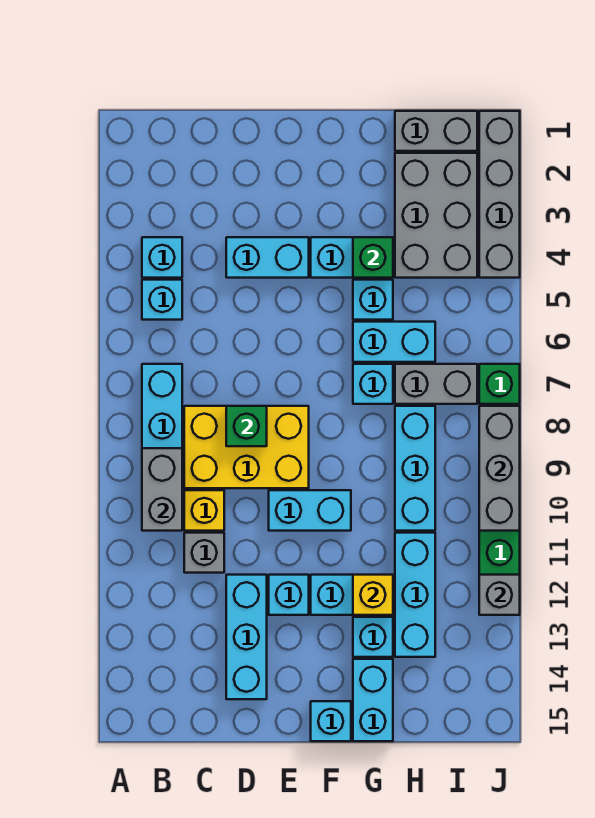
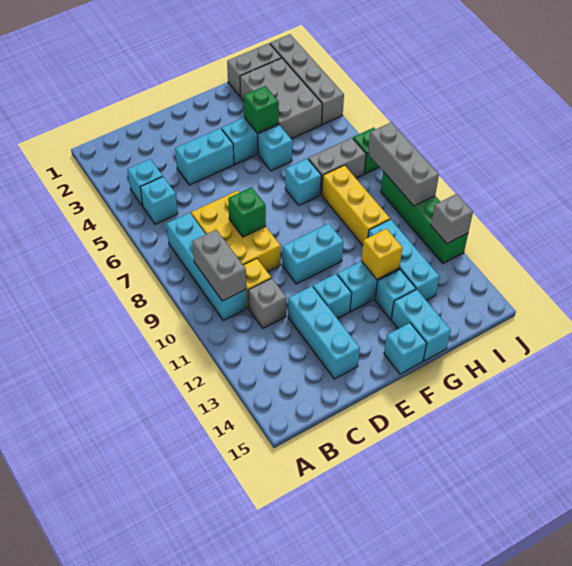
yellow brick C8:E9 level 1 -> yellow brick C7:D9 level 1
cyan brick G6:H6 level 1 -> none
cyan brick H8:H10 level 1 -> yellow brick H8:H10 level 1

